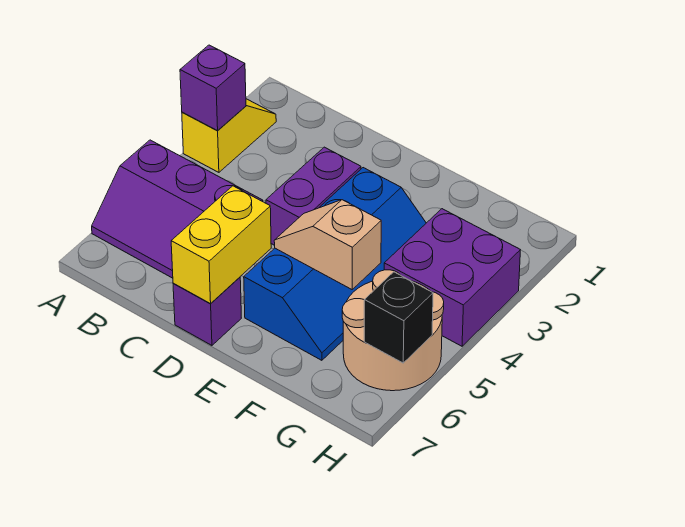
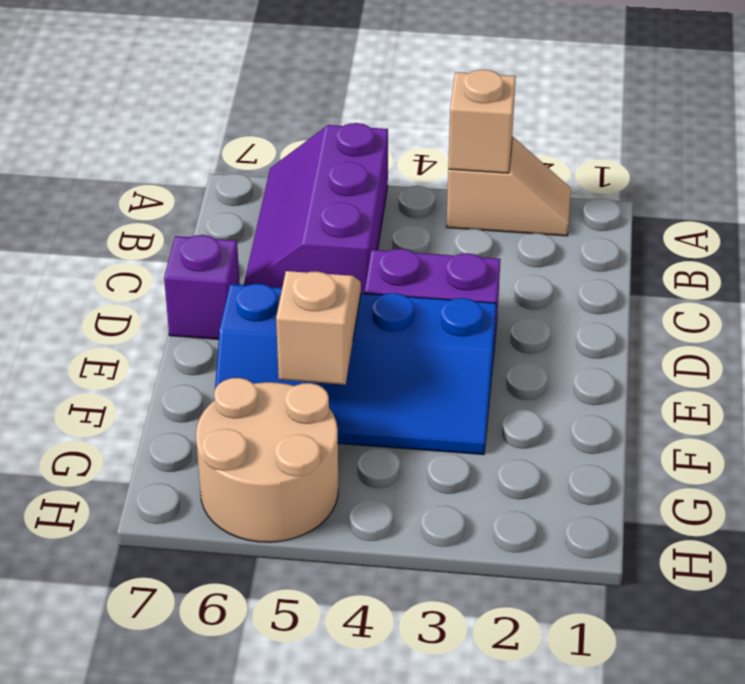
yellow slope A2:A3 level 1 top 3 -> tan slope A2:A3 level 1 top 3
purple brick A3 level 2 -> tan brick A3 level 2
yellow brick D6:D7 level 2 -> none
purple brick G3:H4 level 1 -> none
black brick H6 level 2 -> none

